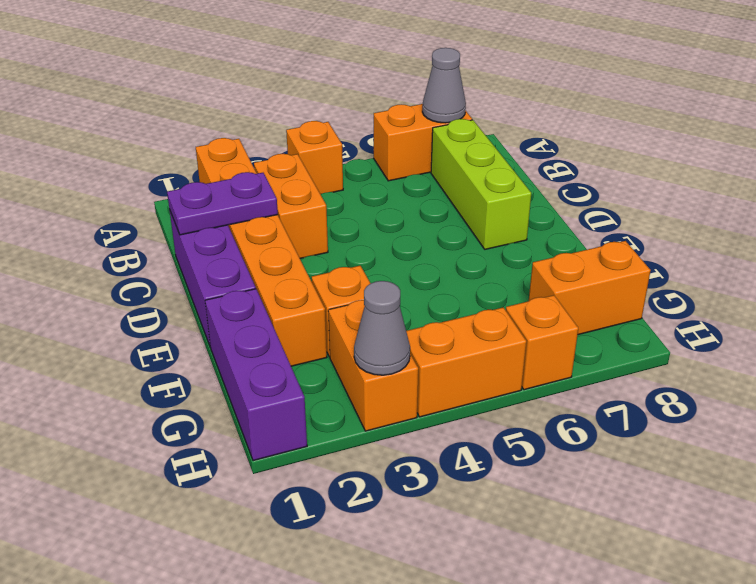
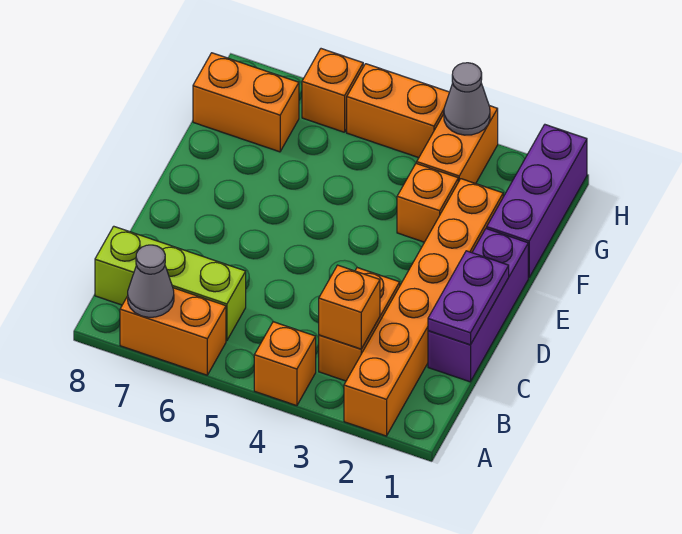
none -> orange brick B3 level 2
lime brick B7:D7 level 1 -> lime brick B6:B8 level 1
purple plate C1:C2 level 2 -> purple plate C1:D1 level 2

